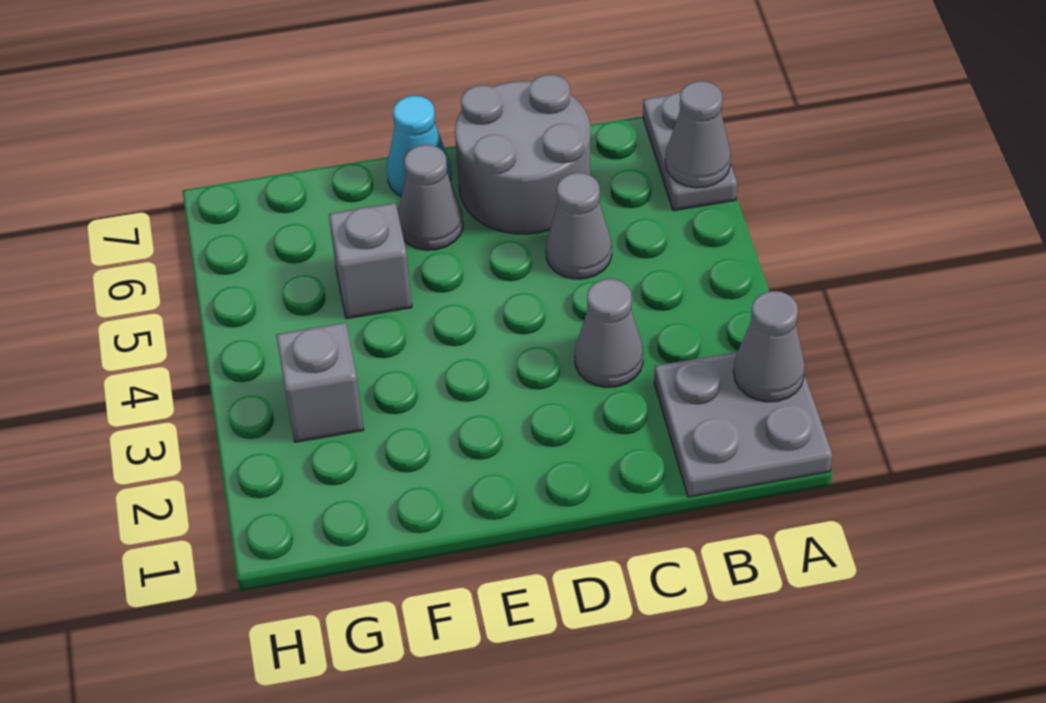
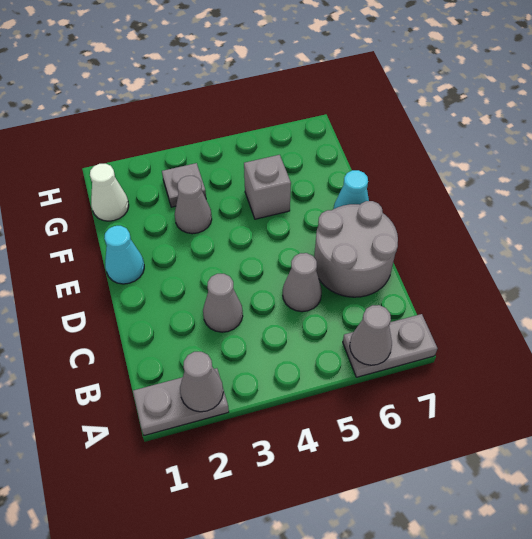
grey plate A1:B2 level 1 -> grey plate A1:A2 level 1
none -> cyan cone E1 level 1
grey cone E6 level 1 -> grey cone F3 level 1
none -> white cone G1 level 1
grey brick G3 level 1 -> grey plate G3 level 1

